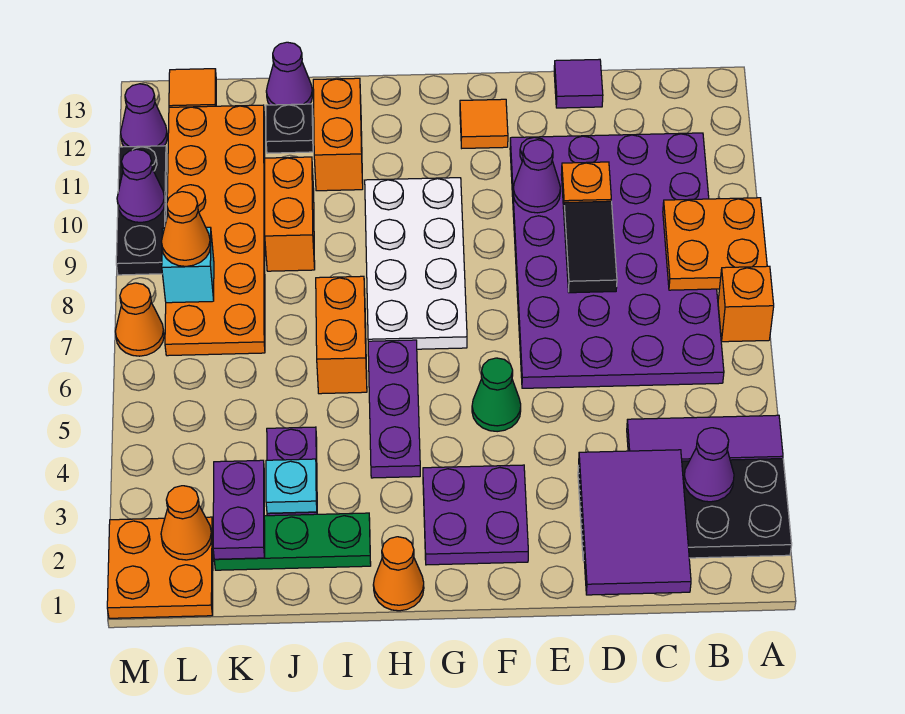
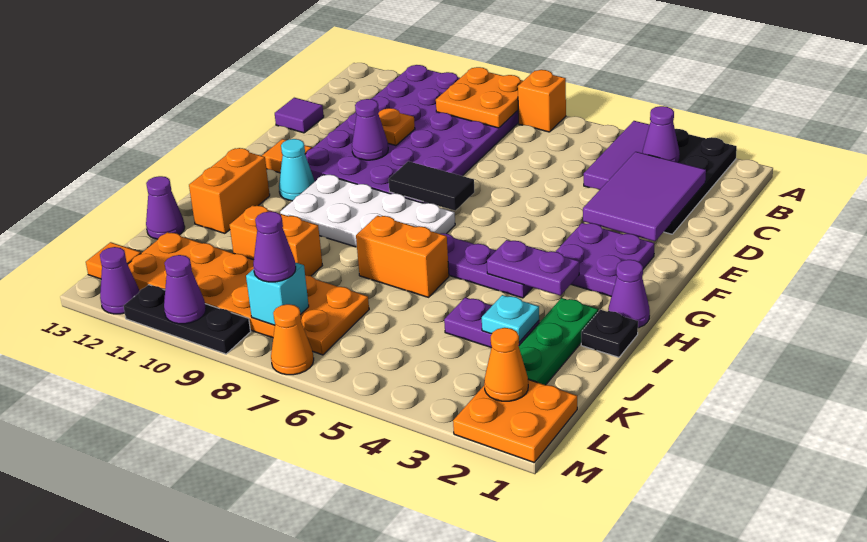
purple plate B6:E11 level 1 -> purple plate A8:F11 level 1
purple tile C1:D3 level 2 -> purple tile C2:E3 level 2
black tile D8:D9 level 2 -> black tile F7:F8 level 2
green cone F5 level 1 -> none
none -> cyan cone G11 level 1
orange cone H1 level 1 -> purple cone H1 level 1
orange brick I11:I12 level 1 -> orange brick H12:I12 level 1
black plate J12 level 1 -> black plate I1 level 1
purple plate K2:K3 level 2 -> purple plate H3:H4 level 2
orange cone L8 level 3 -> purple cone L8 level 3

